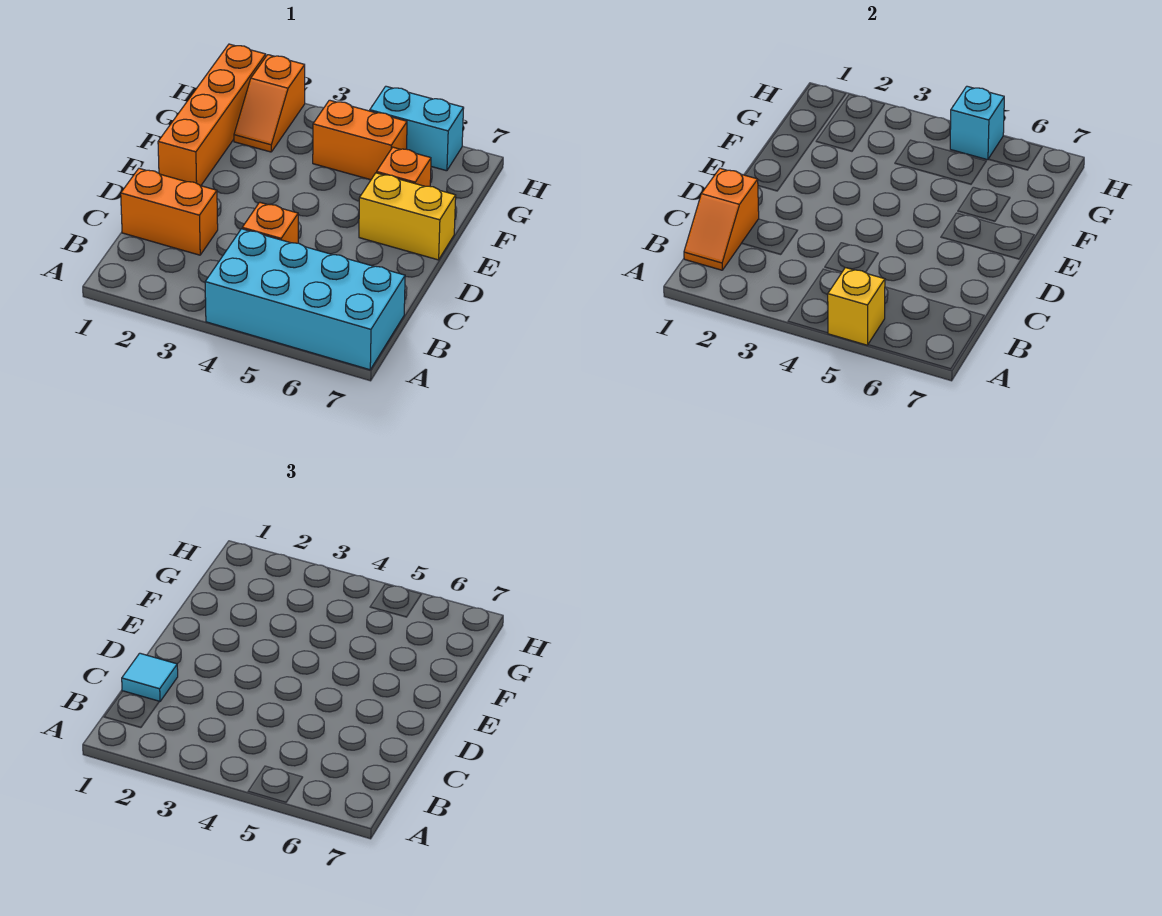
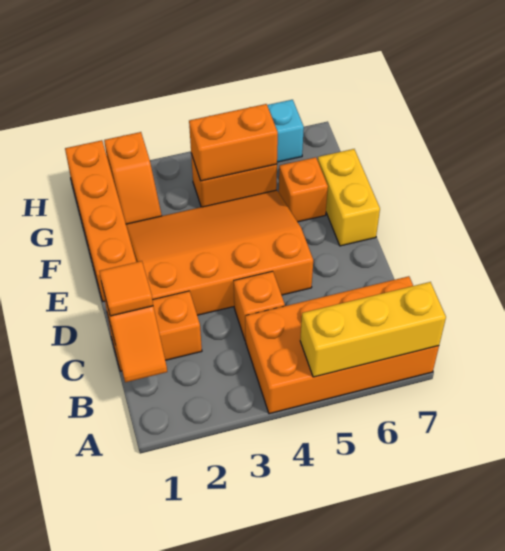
cyan brick A4:B7 level 1 -> orange brick A4:B7 level 1
yellow brick A5 level 2 -> yellow brick A5:A7 level 2
cyan tile C1 level 3 -> orange tile C1 level 3
none -> orange slope D2:F5 level 1 top D
yellow brick E6:E7 level 1 -> yellow brick E7:F7 level 1
none -> orange brick G4:G5 level 2
cyan brick H5 level 2 -> none

